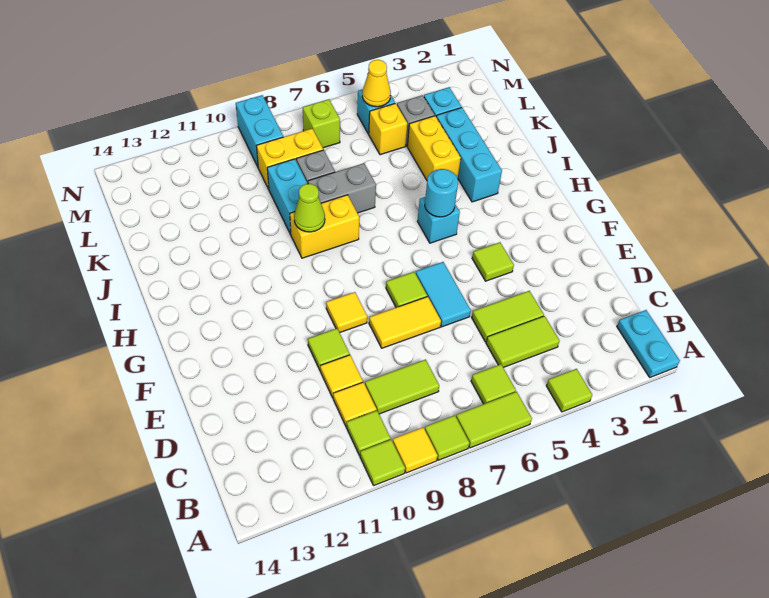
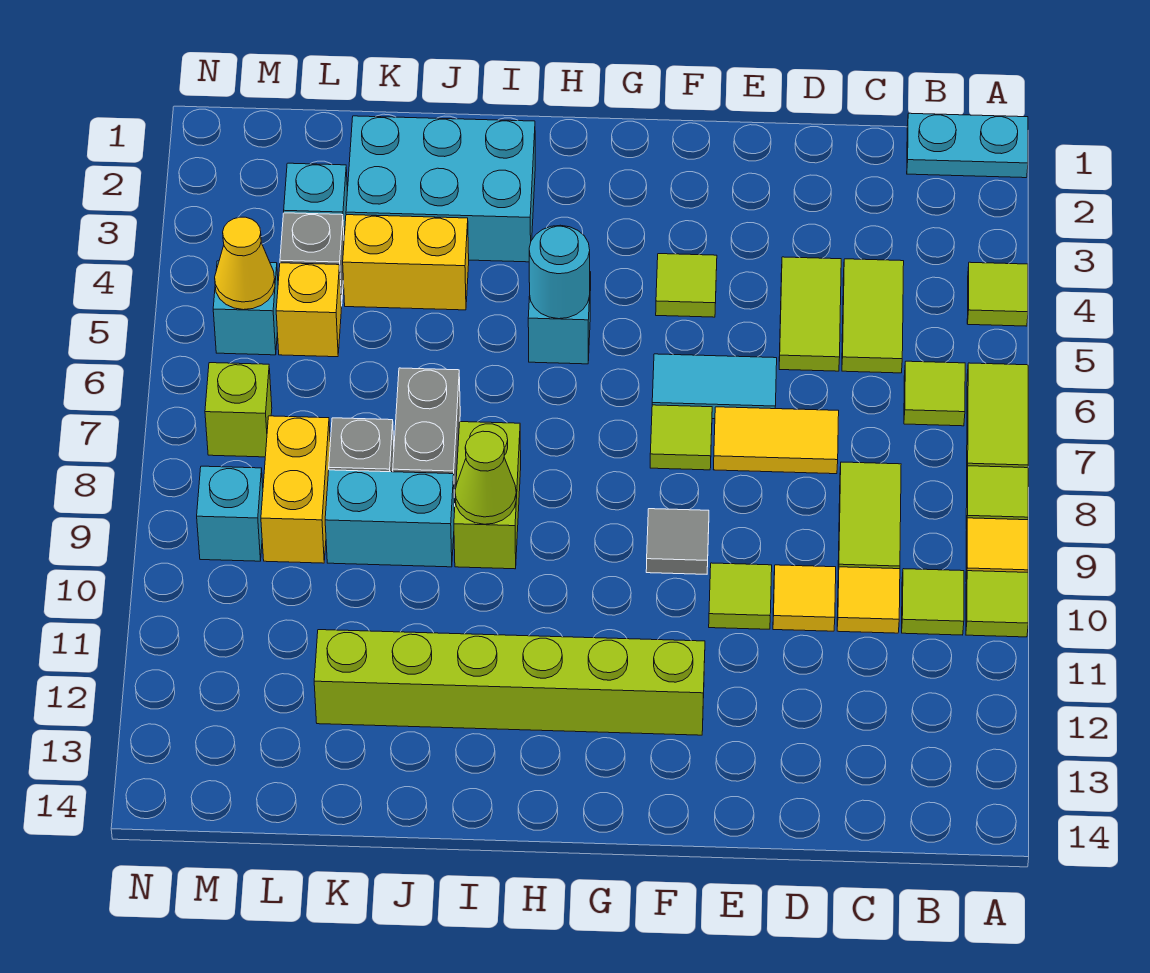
yellow tile E7:E8 level 1 -> yellow tile D7:E7 level 1
yellow tile F9 level 1 -> grey tile F9 level 1
none -> lime brick F12:K12 level 1
cyan brick I3:K3 level 1 -> cyan brick I2:K3 level 1
yellow brick I8:I9 level 1 -> lime brick I8:I9 level 1
cyan brick M9:N9 level 1 -> cyan brick M9 level 1

